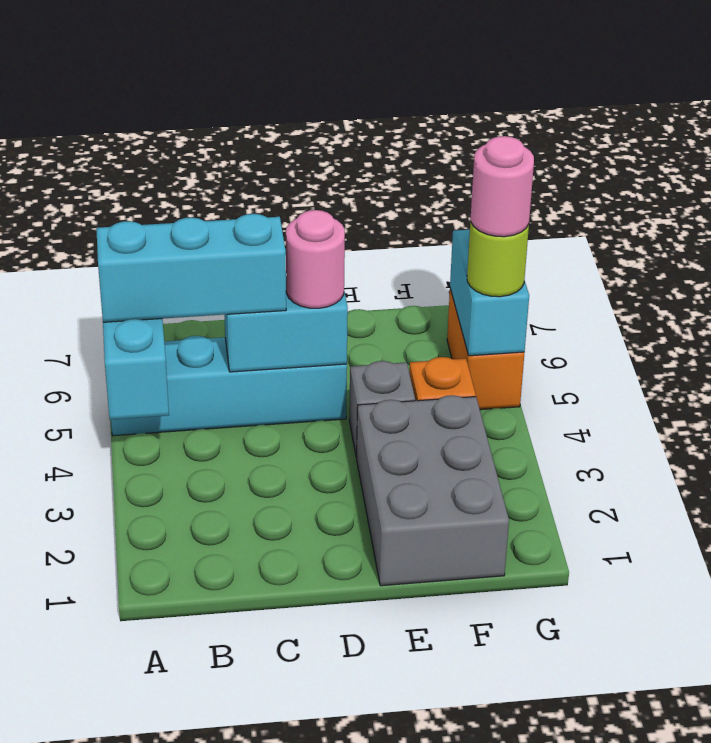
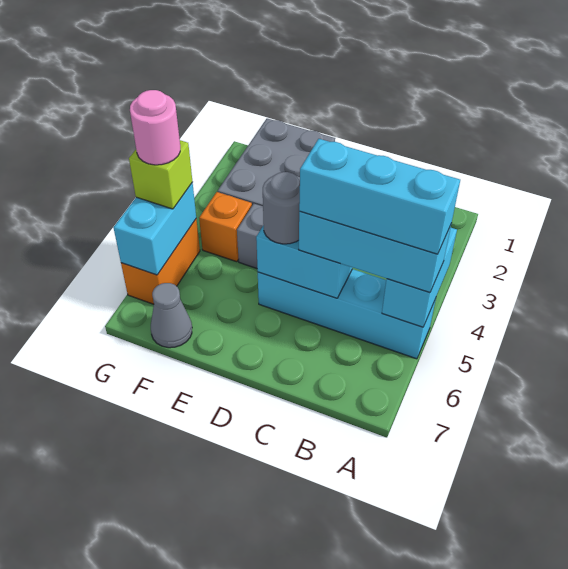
none -> cyan brick A5:C5 level 4
pink round brick D5 level 3 -> grey round brick D5 level 3
none -> grey cone F7 level 1
lime round brick G5 level 3 -> lime brick G5 level 3

